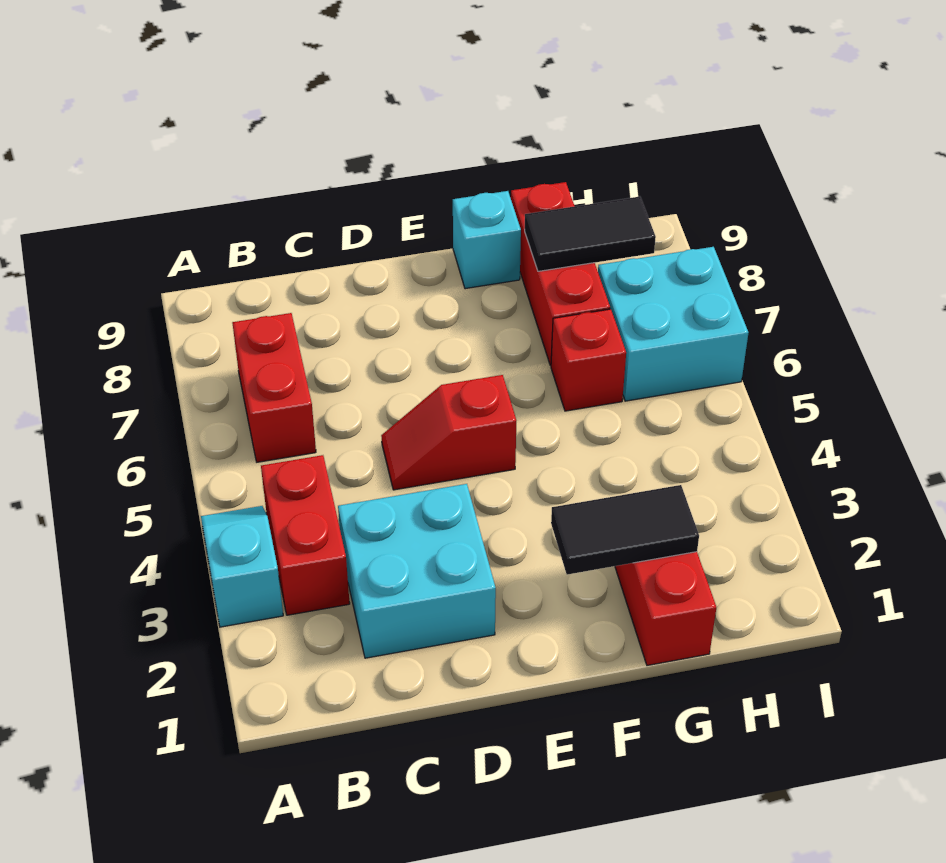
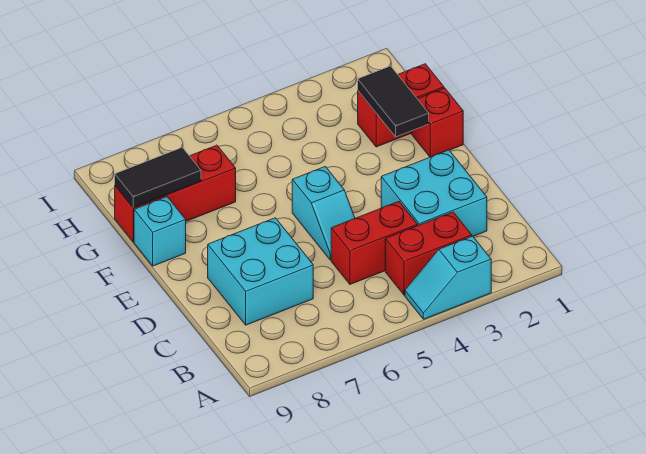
red brick B6:B7 level 1 -> red brick C4:C5 level 1
red slope D5:E5 level 1 top E -> cyan slope D5:E5 level 1 top E
red brick G6 level 1 -> red brick F1 level 1
black tile G8:H8 level 2 -> black tile G8:G9 level 2
cyan brick H6:I7 level 1 -> cyan brick C7:D8 level 1

